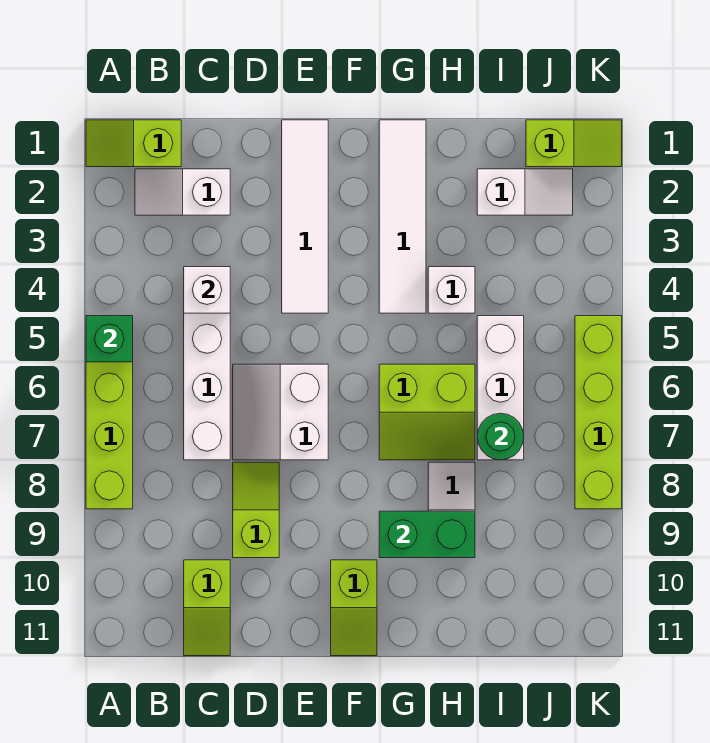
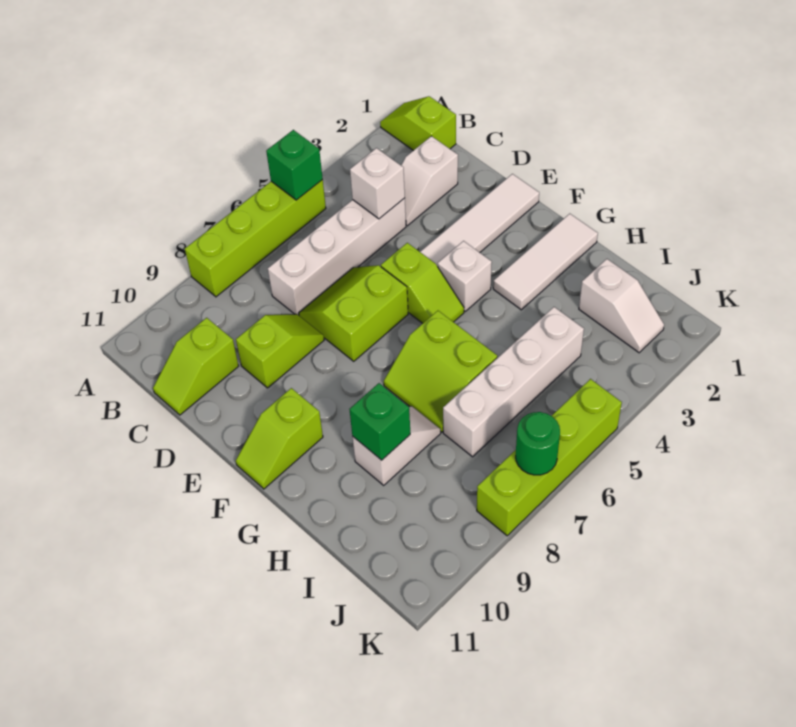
white slope B2:C2 level 1 top C -> white slope C2:C3 level 1 top 2
white slope D6:E7 level 1 top E -> lime slope D6:E7 level 1 top E
white tile G1:G4 level 1 -> white tile G1:G3 level 1
green brick G9:H9 level 2 -> green brick H9 level 2
white brick H4 level 1 -> white brick F4 level 1
white brick I5:I7 level 1 -> white brick I4:I7 level 1
green round brick I7 level 2 -> green round brick K7 level 2
lime slope J1:K1 level 1 top J -> lime slope E5:F5 level 1 top E

